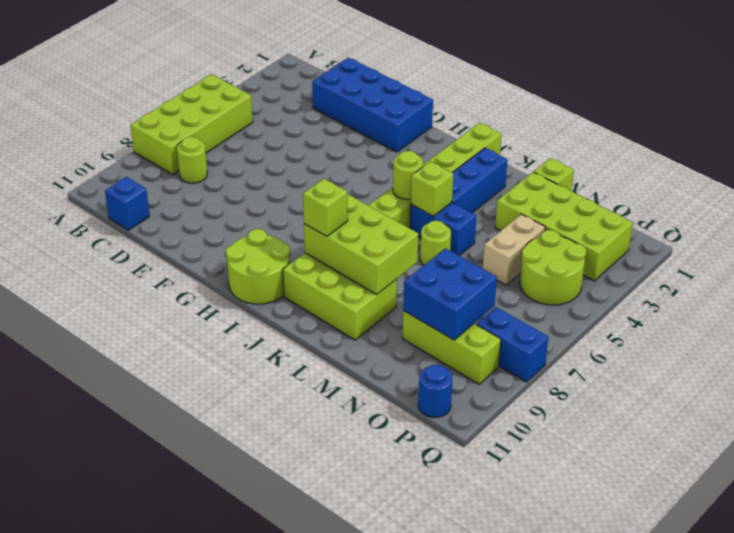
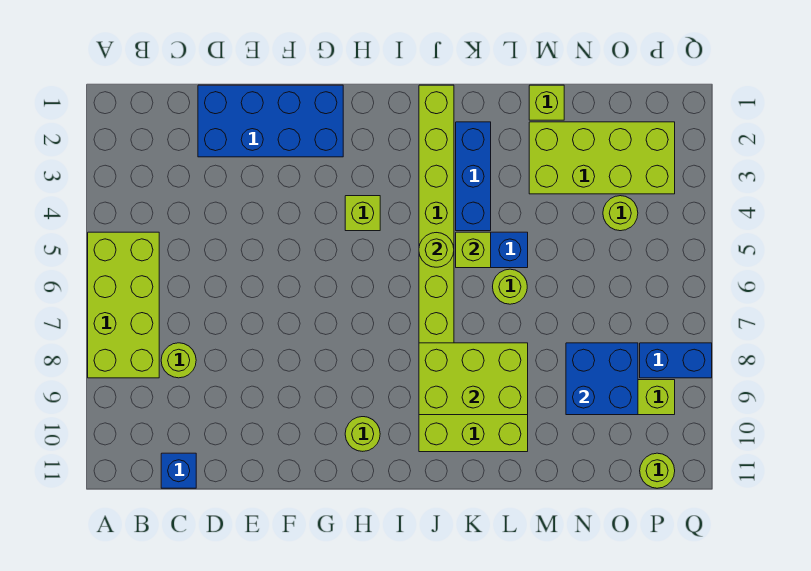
lime round brick H10:I11 level 1 -> lime round brick H10 level 1
lime brick J9 level 3 -> lime brick H4 level 1
tan brick N4:N5 level 1 -> none
lime round brick O4:P5 level 1 -> lime round brick O4 level 1
blue round brick P11 level 1 -> lime round brick P11 level 1

